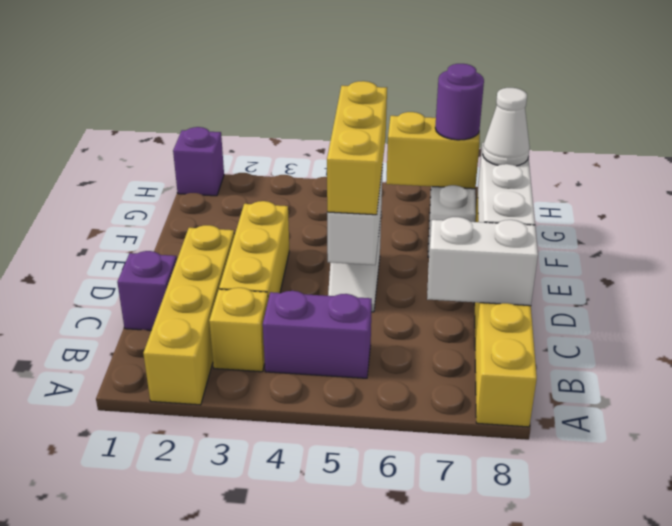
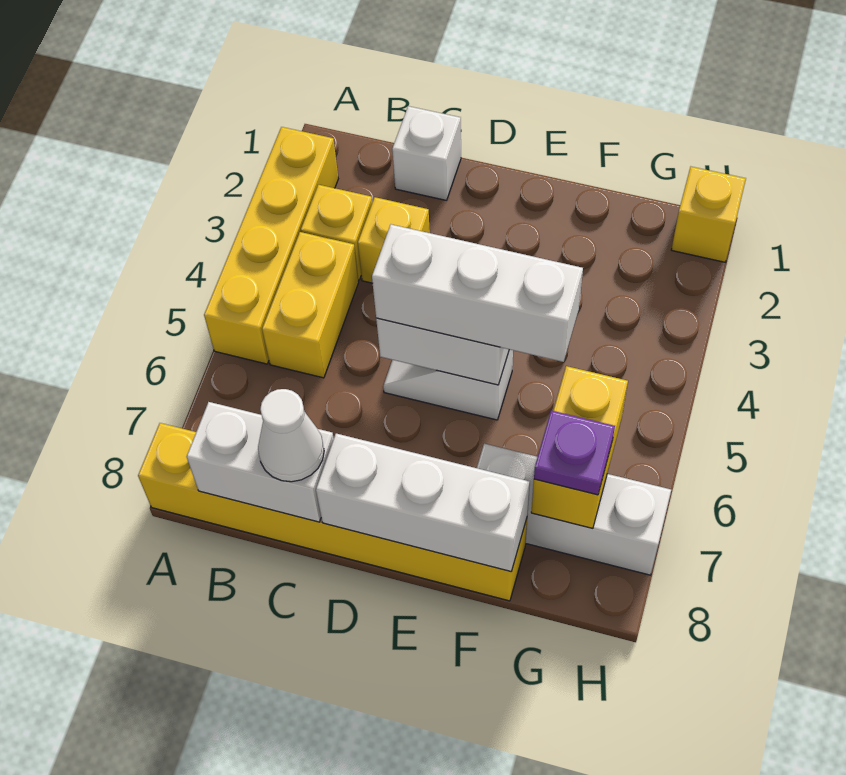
yellow brick A2:D2 level 1 -> yellow brick A2:A5 level 1
purple brick B4:B5 level 1 -> yellow brick B4:B5 level 1
purple brick C1 level 1 -> white brick C1 level 1
yellow brick C3:E3 level 1 -> yellow brick C3 level 1
white brick C7:C8 level 2 -> white brick B8:C8 level 2
yellow brick D5:F5 level 3 -> white brick D5:F5 level 3
white cone F8 level 3 -> white cone C8 level 3
purple round brick G7 level 3 -> purple plate G7 level 3
purple brick H1 level 1 -> yellow brick H1 level 1

